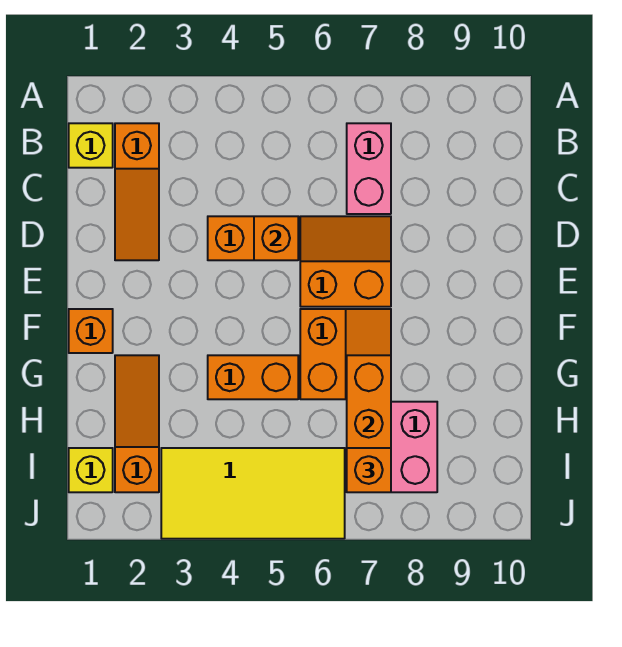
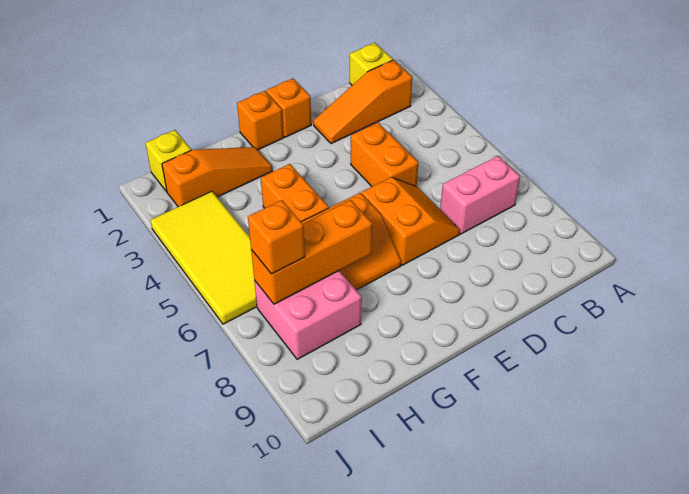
orange brick D5 level 2 -> orange brick E1 level 1

